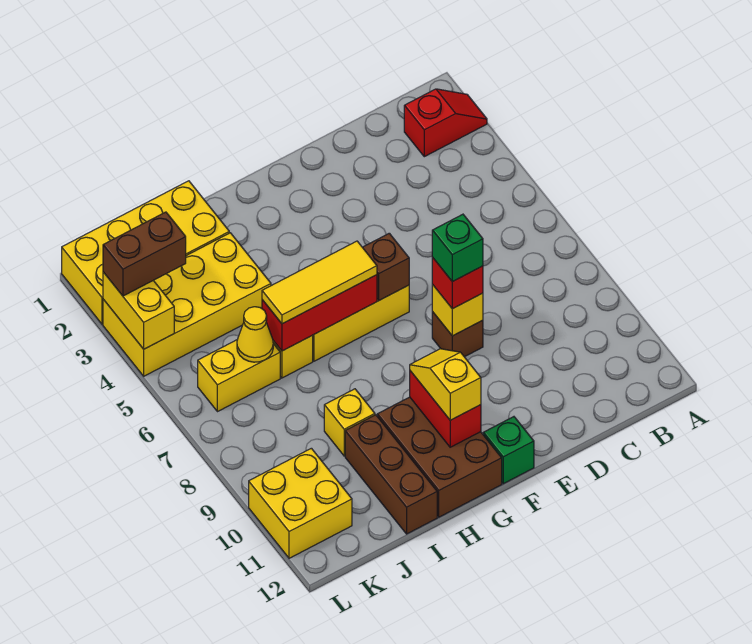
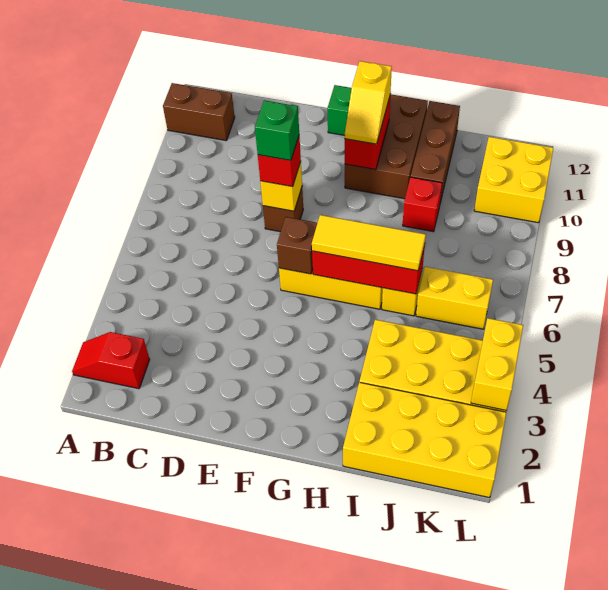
yellow brick I9 level 1 -> red brick I9 level 1
yellow cone J6 level 2 -> none
brown brick K3:L3 level 3 -> brown brick A11:B11 level 1

